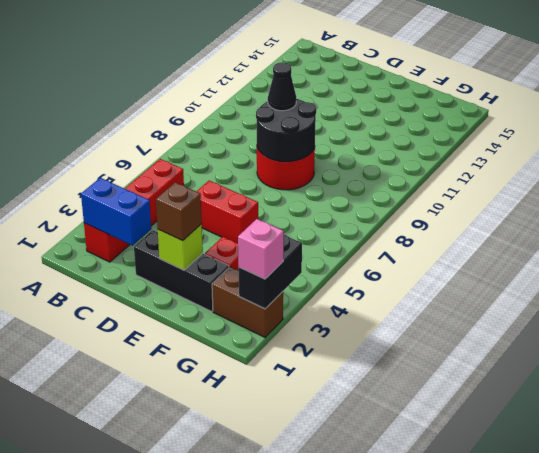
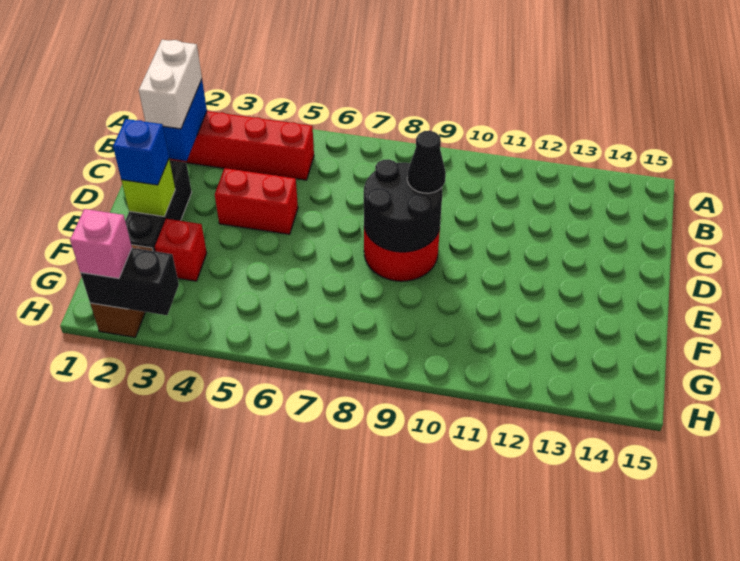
none -> white brick B2:C2 level 3
red brick D5:E5 level 1 -> red brick D4:D5 level 1
brown brick E2 level 3 -> blue brick E2 level 3

